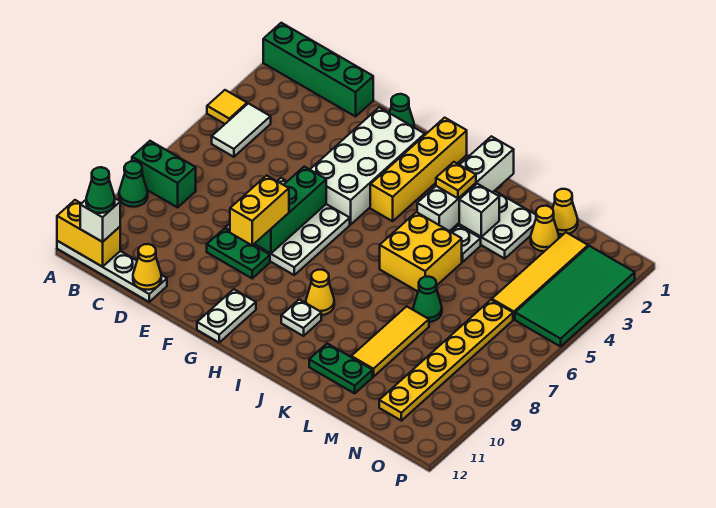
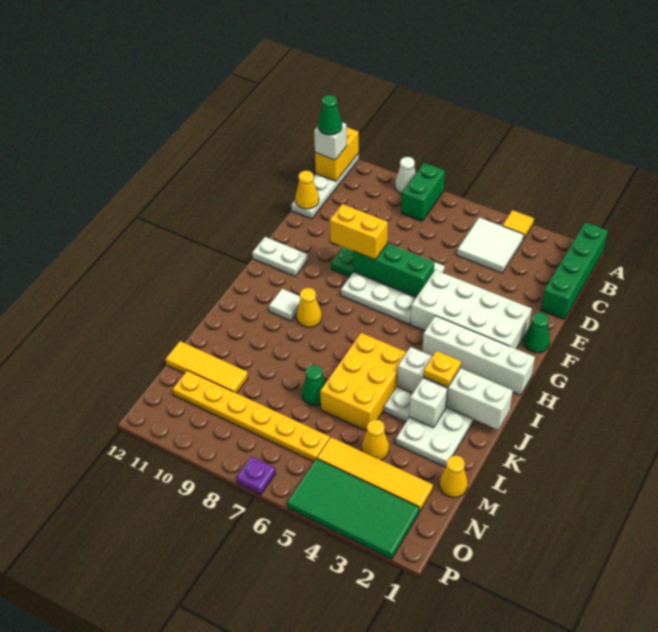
green cone A9 level 1 -> white cone A9 level 1
white tile B4:B5 level 1 -> white tile B4:C5 level 1
yellow brick H1:H4 level 1 -> white brick H1:H4 level 1
white plate I10 level 1 -> white tile I10 level 1
yellow brick J5:K6 level 1 -> yellow brick J5:L6 level 1
green plate K11:L11 level 1 -> none
yellow tile L8:L10 level 1 -> yellow tile M10:M12 level 1
yellow cone M2 level 1 -> yellow cone M4 level 1
none -> purple plate P7 level 1

